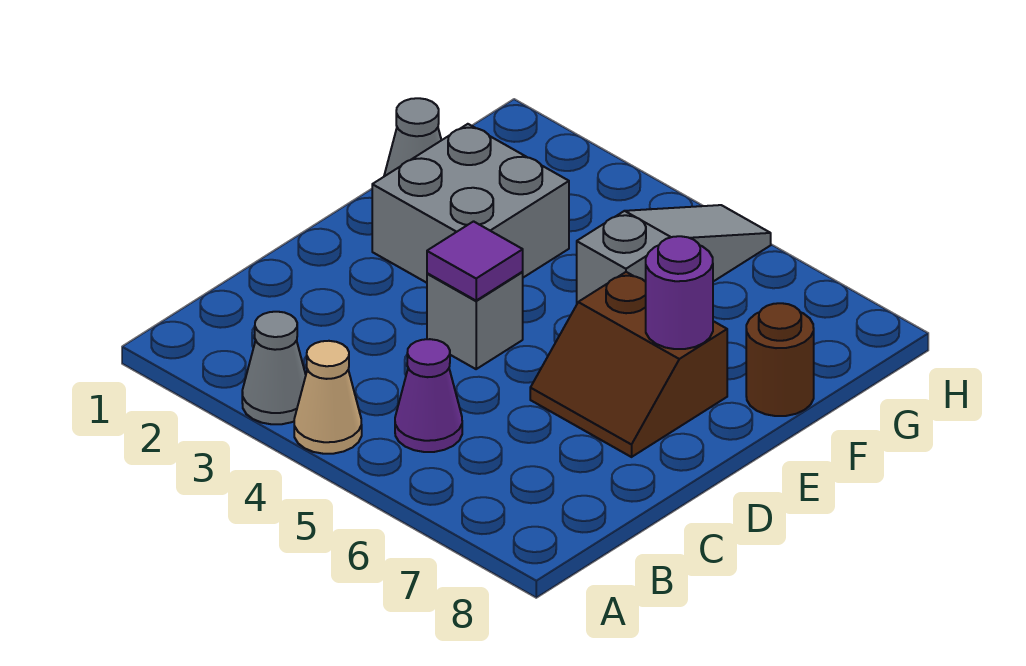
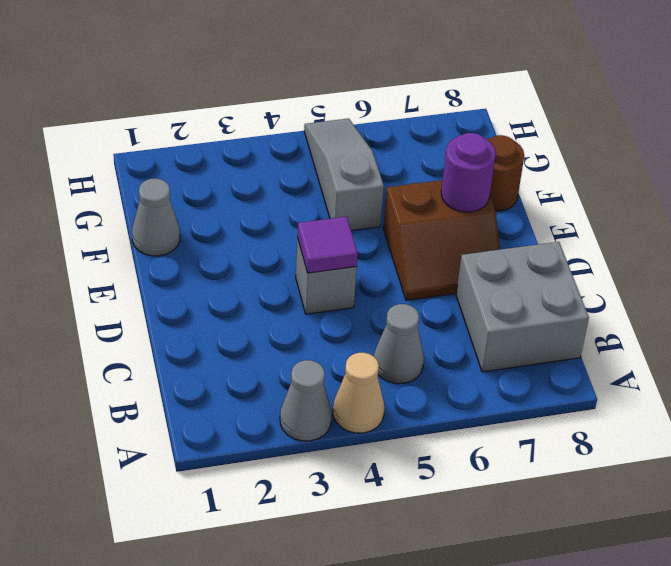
purple cone B5 level 1 -> grey cone B5 level 1
grey brick E2:F3 level 1 -> grey brick B7:C8 level 1

